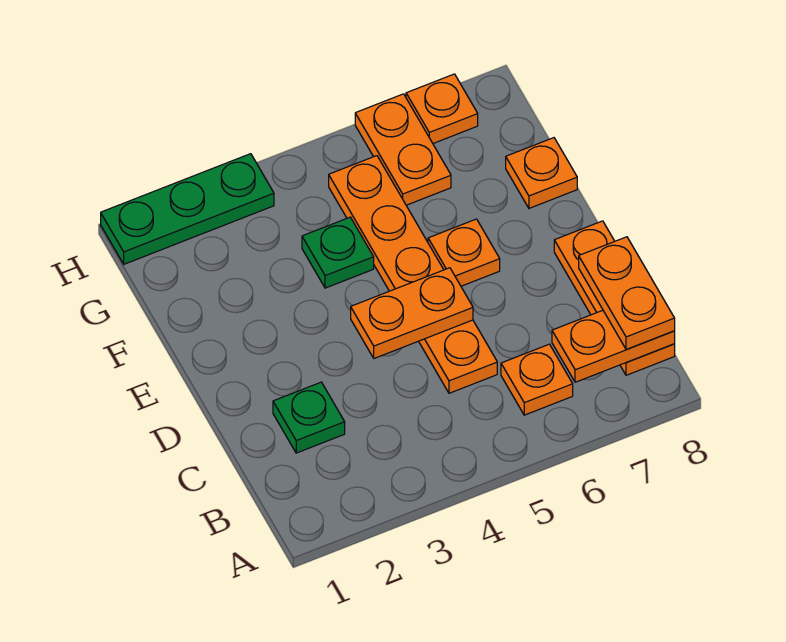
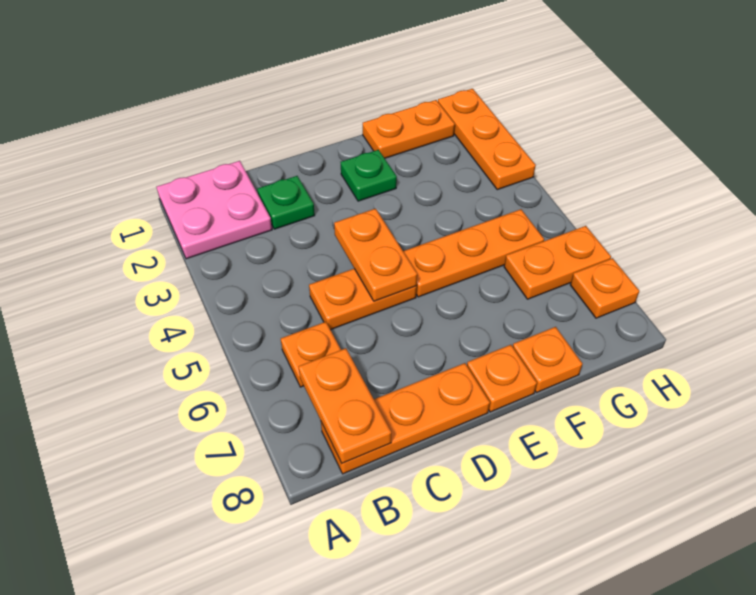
none -> pink plate A1:B2 level 1
orange plate B8:C8 level 3 -> orange plate F1:G1 level 1
orange plate E6 level 1 -> orange plate E8 level 1
green plate F4 level 1 -> green plate E2 level 1
green plate H1:H3 level 1 -> orange plate H1:H3 level 1

